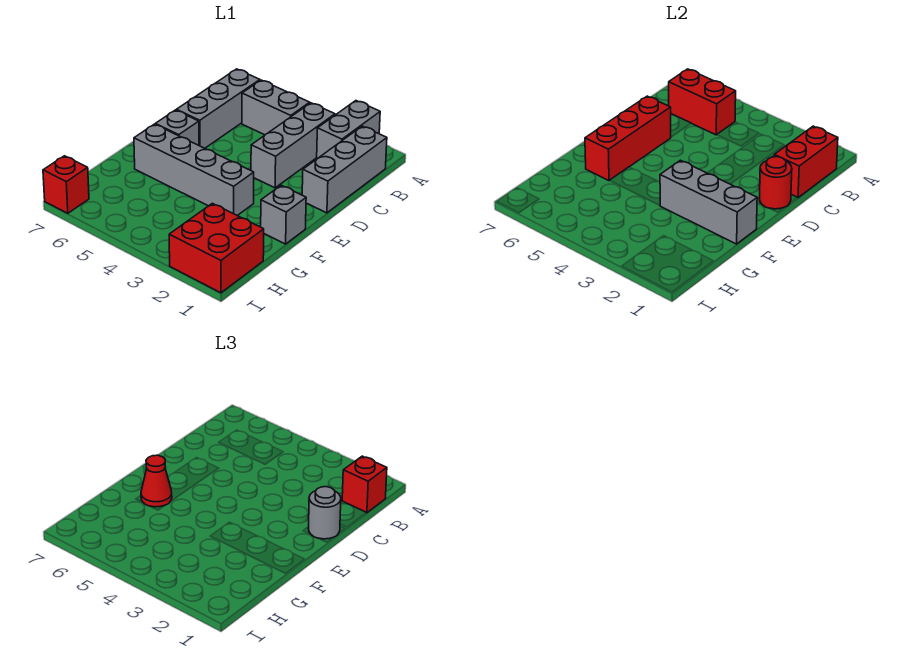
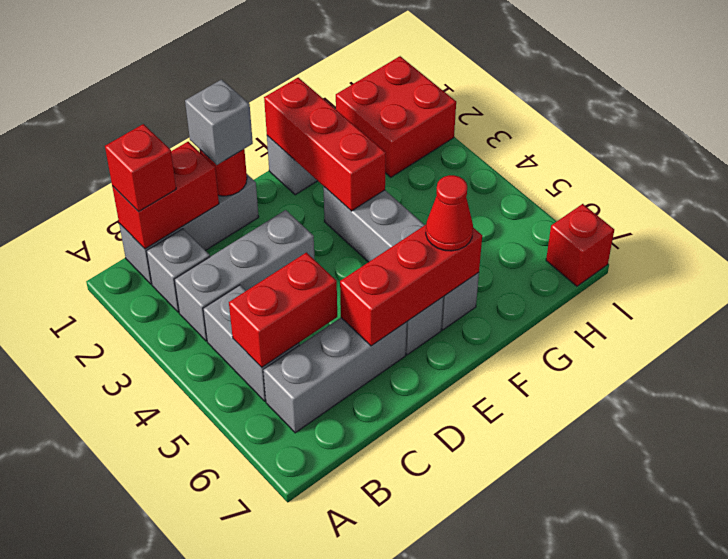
grey brick A2:B2 level 1 -> grey brick B2 level 1
red brick B5:B6 level 2 -> red brick B5:C5 level 2
grey round brick D1 level 3 -> grey brick D1 level 3
grey brick F1:F3 level 2 -> red brick F1:F3 level 2

